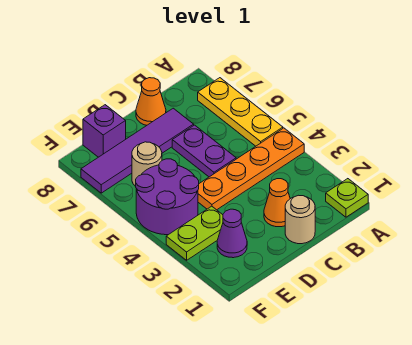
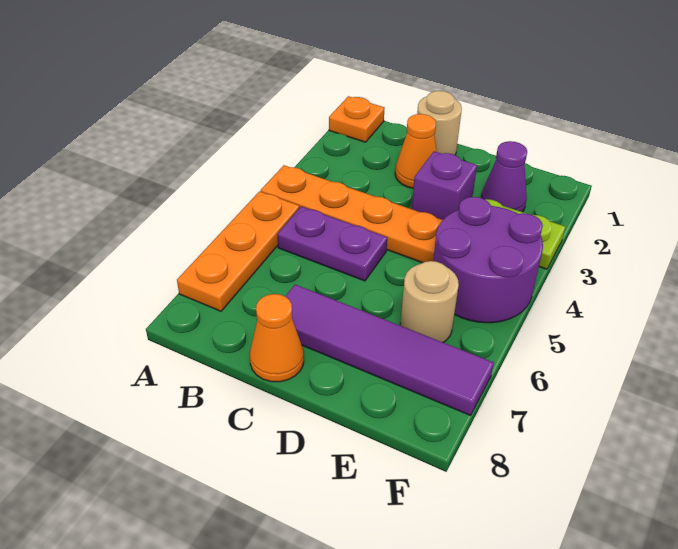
lime plate A1 level 1 -> orange plate A1 level 1
yellow plate A5:A7 level 1 -> orange plate A5:A7 level 1
purple plate C5:C6 level 1 -> purple plate B5:C5 level 1
purple brick E8 level 1 -> purple brick D3 level 1

